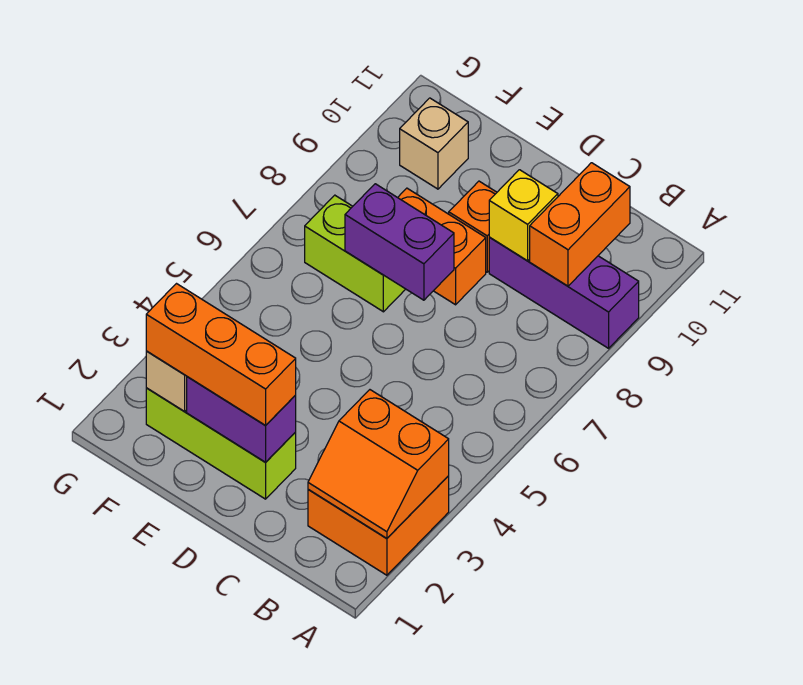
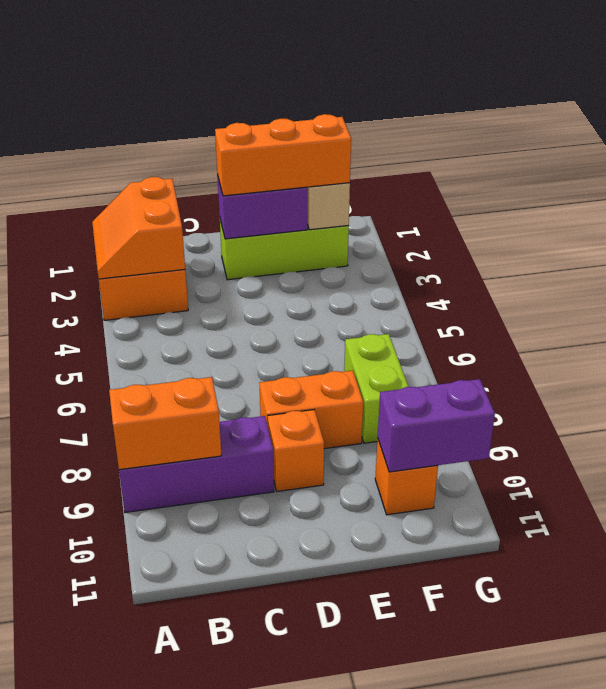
orange slope A2:B3 level 2 top 3 -> orange slope A2:B3 level 2 top B
orange brick B9:B10 level 2 -> orange brick A9:B9 level 2
yellow brick C9 level 2 -> none
purple brick D7:E7 level 2 -> purple brick F10:G10 level 2
lime brick E7:F7 level 1 -> lime brick F7:F8 level 1
tan brick F10 level 1 -> orange brick F10 level 1

